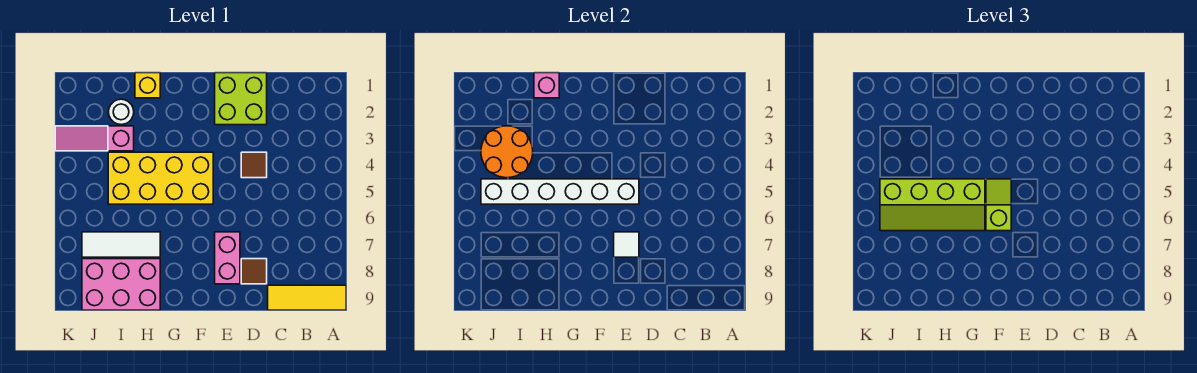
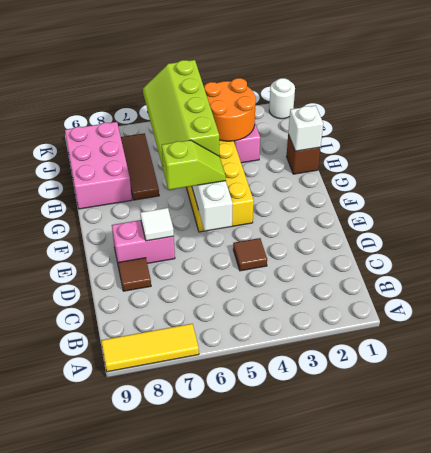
yellow tile A9:C9 level 1 -> yellow tile A7:A9 level 1
lime brick D1:E2 level 1 -> none
yellow brick H1 level 1 -> brown brick H1 level 1
pink brick H1 level 2 -> white brick H1 level 2
white tile H7:J7 level 1 -> brown tile H7:J7 level 1
white round brick I2 level 1 -> white round brick K1 level 1

